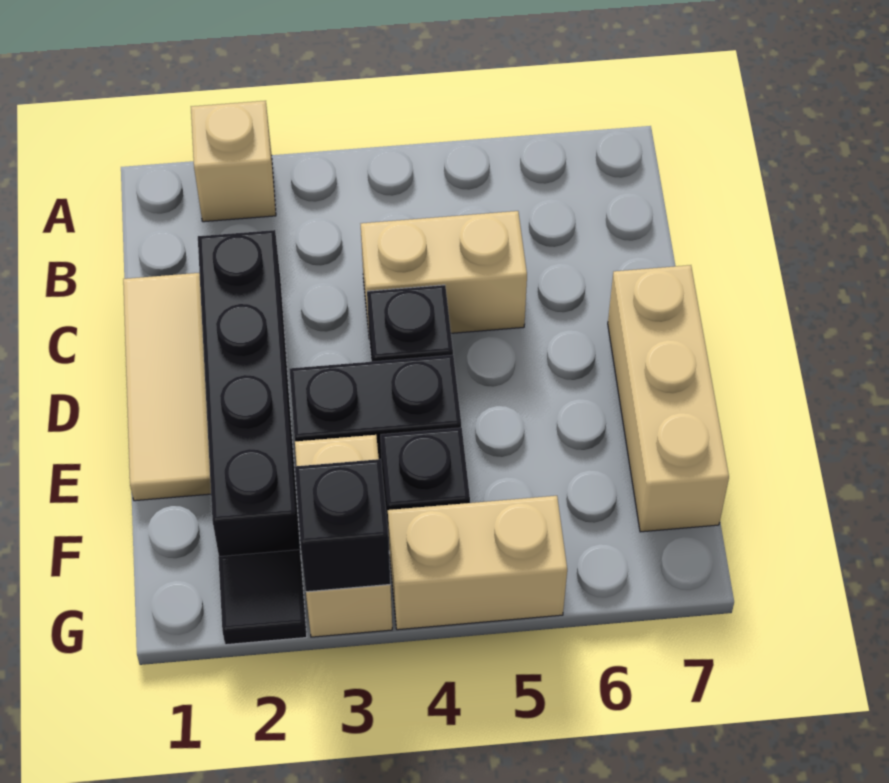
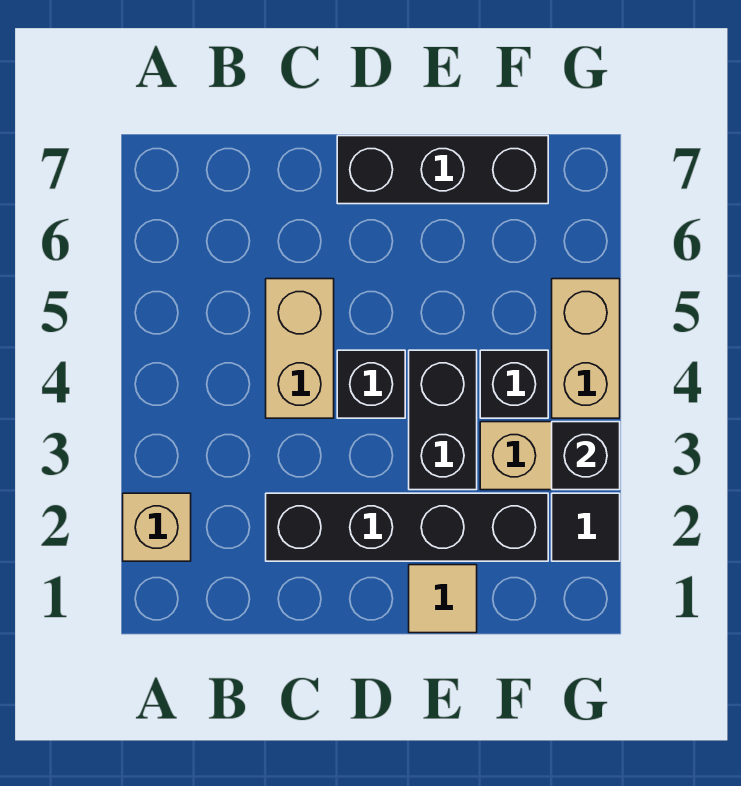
tan tile C1:E1 level 1 -> tan tile E1 level 1
tan brick D7:F7 level 1 -> black brick D7:F7 level 1

